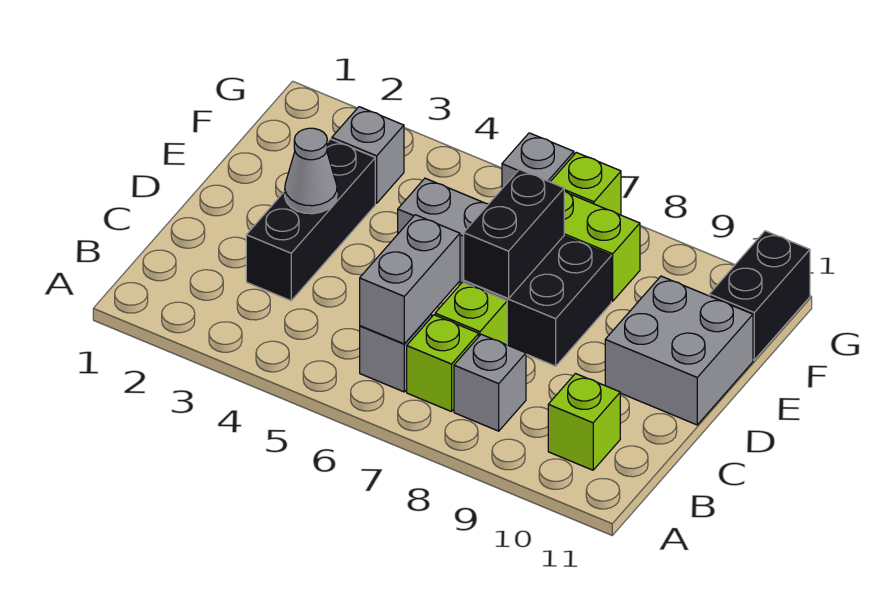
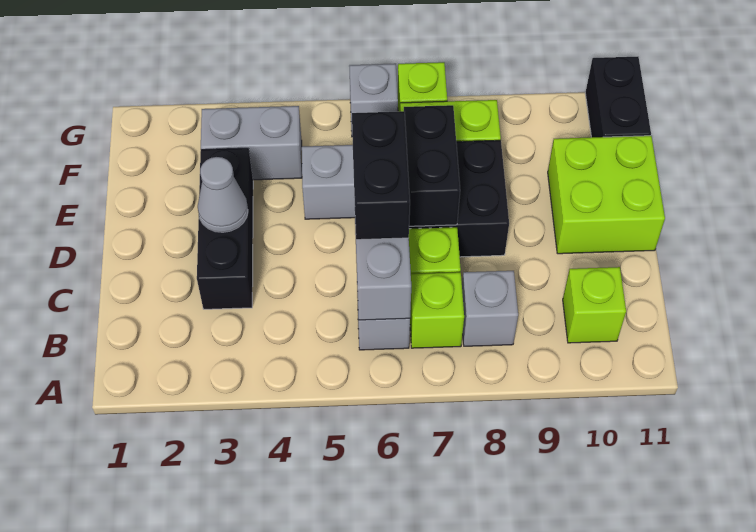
none -> black brick C6:D6 level 3
grey brick D10:E11 level 1 -> lime brick D10:E11 level 1
grey brick F3 level 1 -> grey brick F3:F4 level 1

